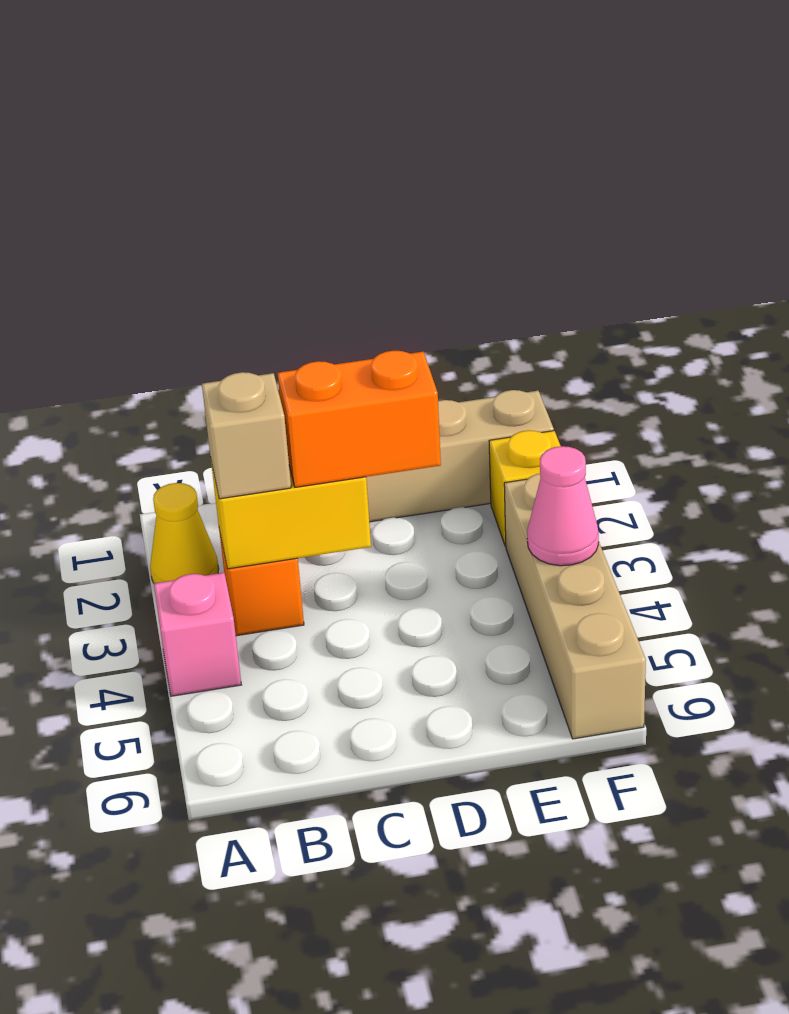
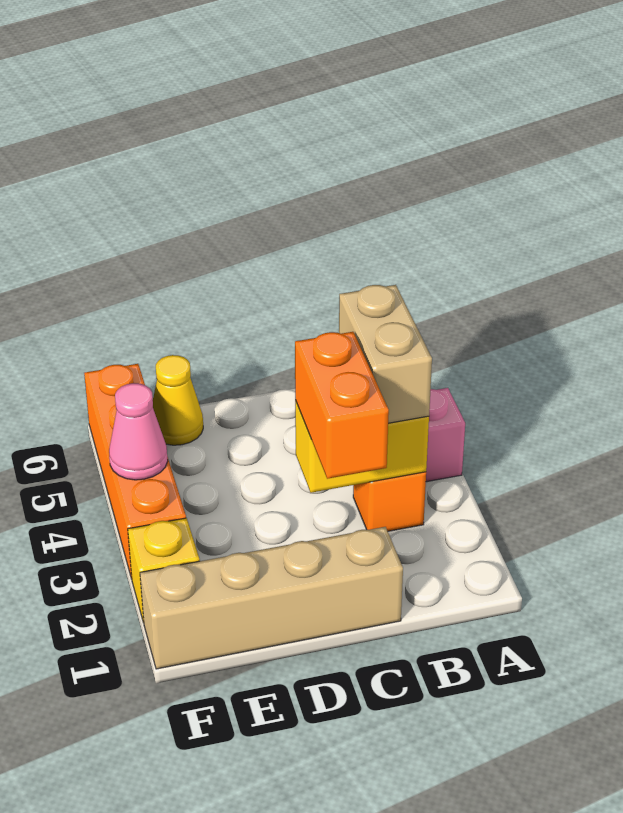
yellow cone A2 level 1 -> yellow cone E6 level 1
tan brick B3 level 3 -> tan brick B3:B4 level 3
orange brick C3:D3 level 3 -> orange brick C2:C3 level 3
tan brick F3:F6 level 1 -> orange brick F3:F6 level 1

